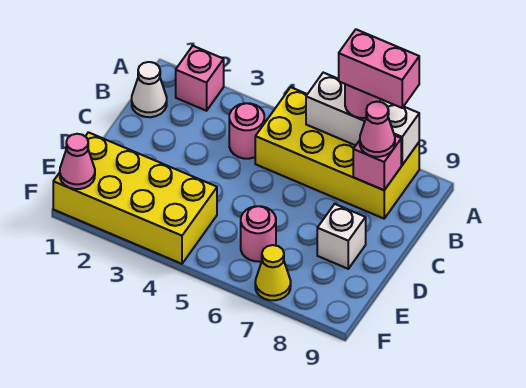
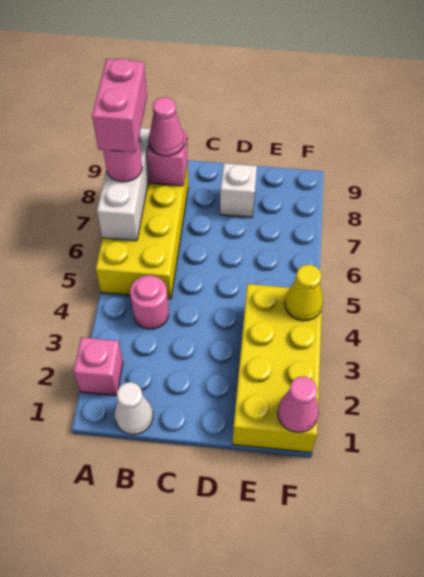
pink round brick E6 level 1 -> none
yellow cone F7 level 1 -> yellow cone F4 level 2

